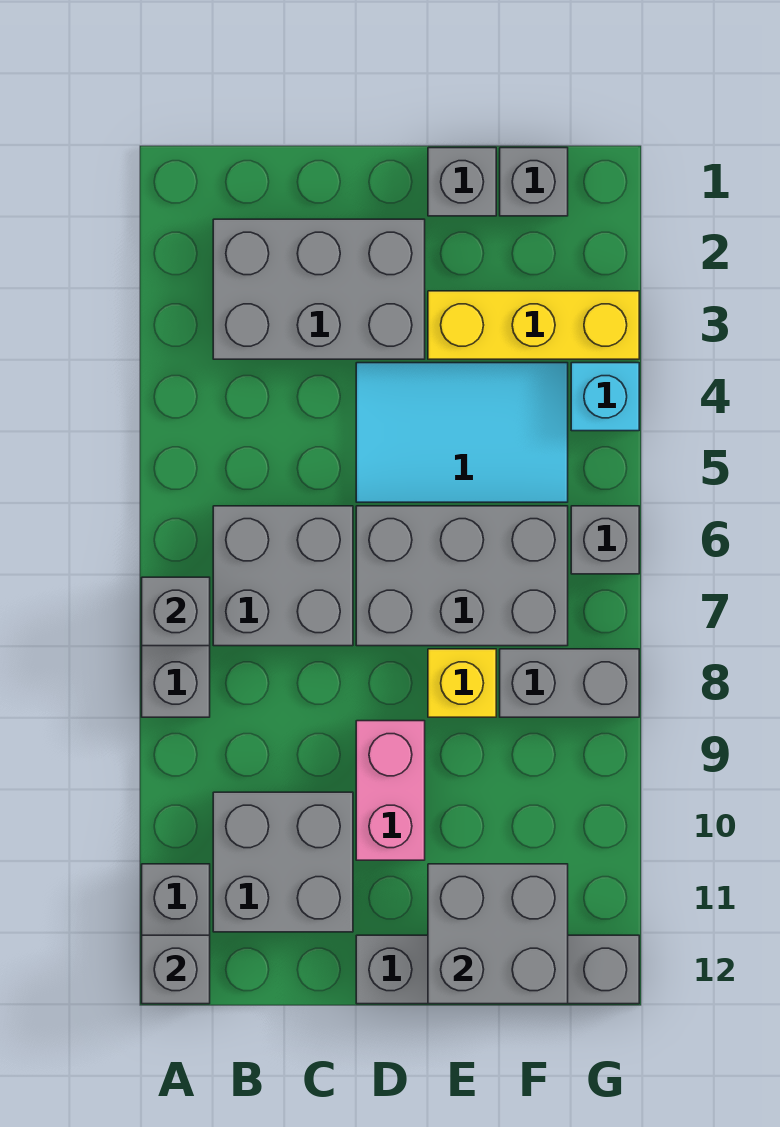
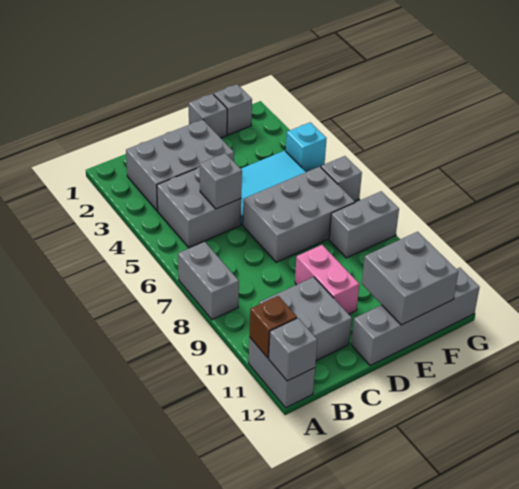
grey brick A7 level 2 -> grey brick C5 level 2
none -> brown brick A11 level 2
grey brick B6:C7 level 1 -> grey brick B4:C5 level 1
yellow brick E3:G3 level 1 -> none
yellow brick E8 level 1 -> none

